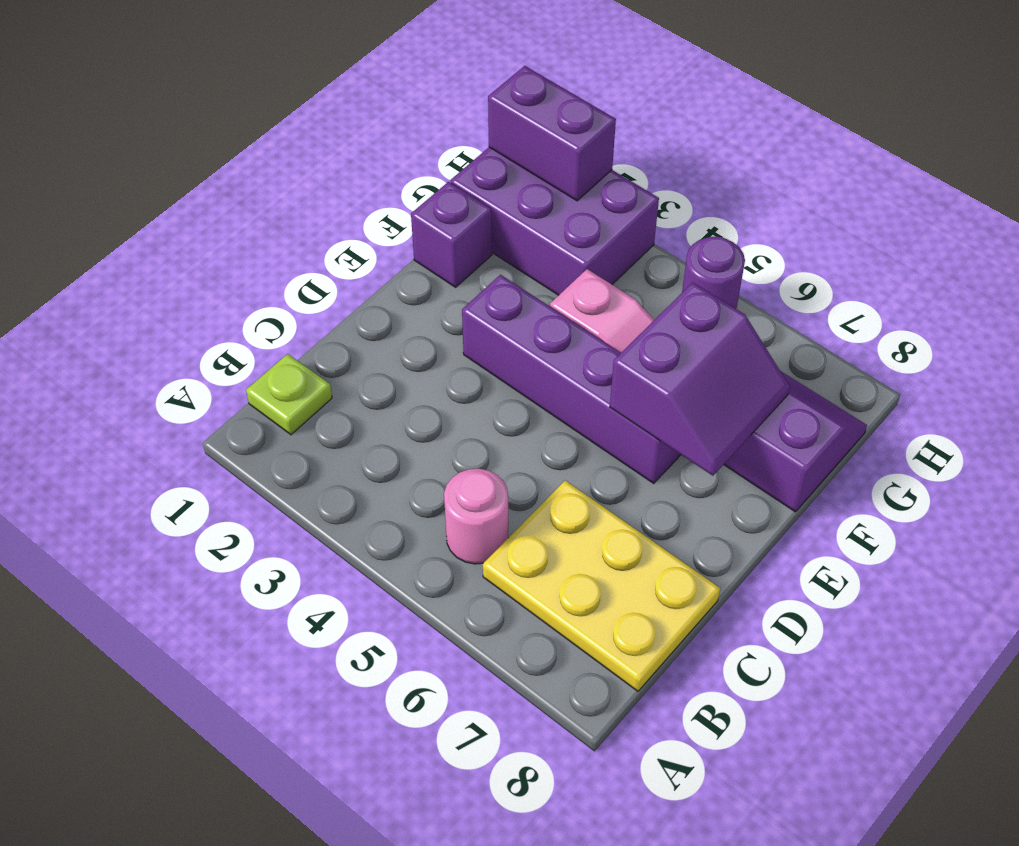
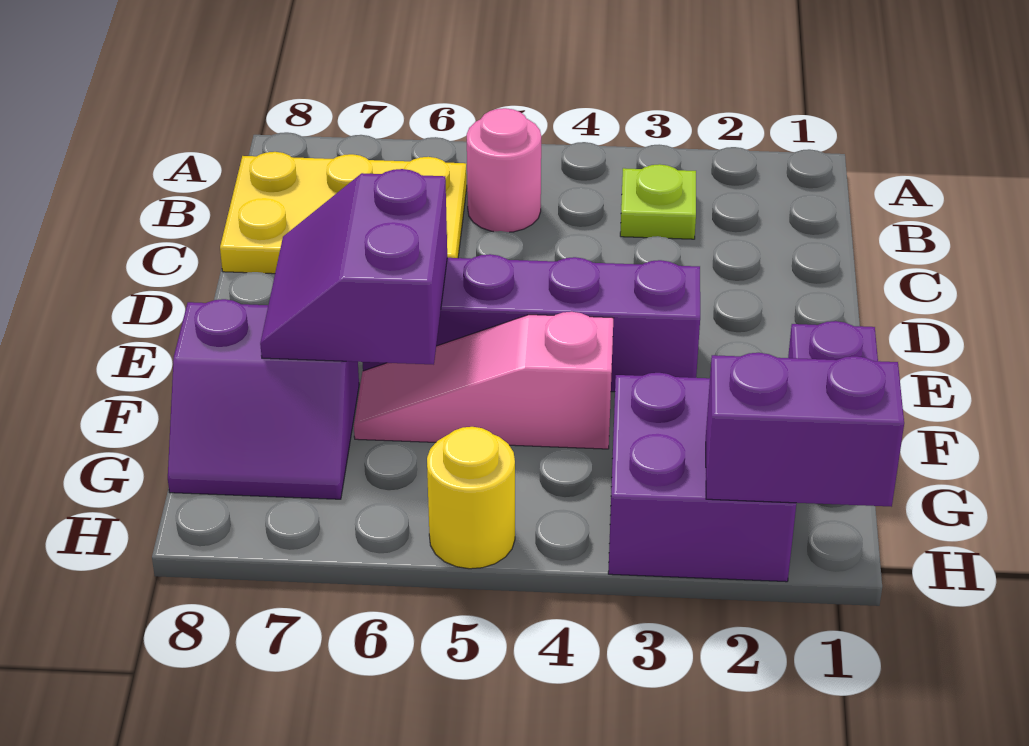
lime plate B1 level 1 -> lime plate B3 level 1
purple brick G1:H3 level 1 -> purple brick G2:H3 level 1
purple round brick H5 level 1 -> yellow round brick H5 level 1

